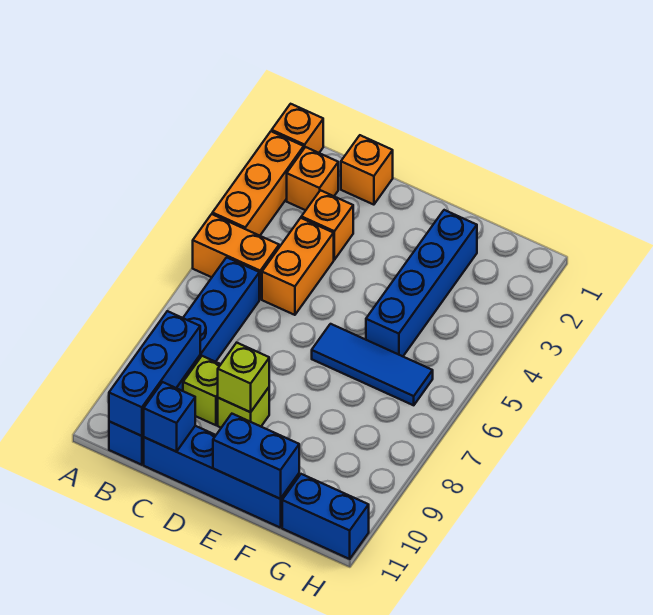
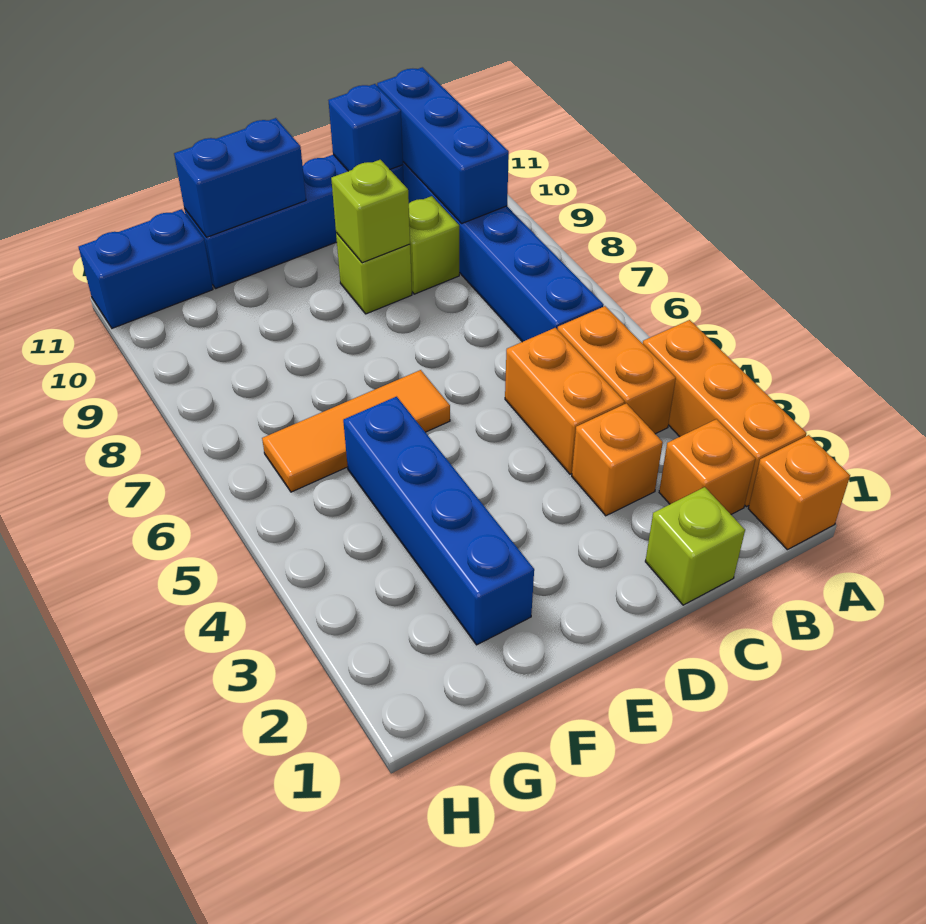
orange brick A5:B5 level 1 -> orange brick B4:B5 level 1
orange brick C1 level 1 -> lime brick C1 level 1
blue tile E6:G6 level 1 -> orange tile E6:G6 level 1

